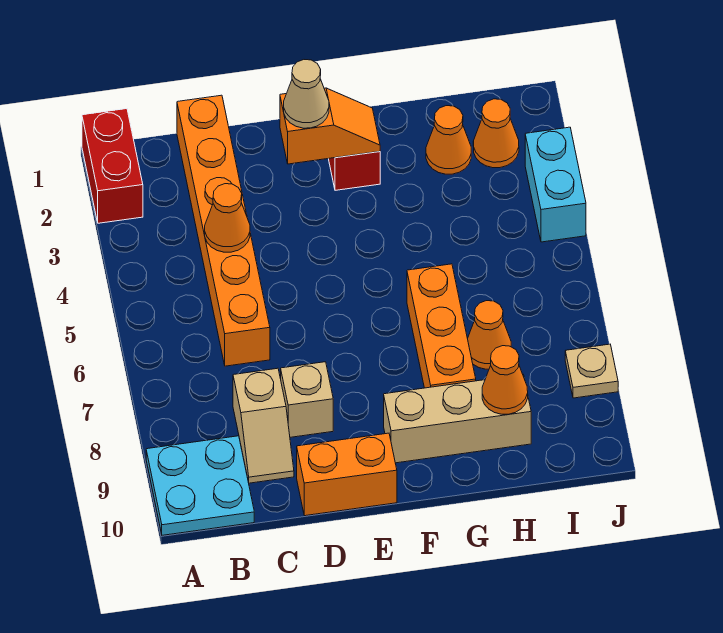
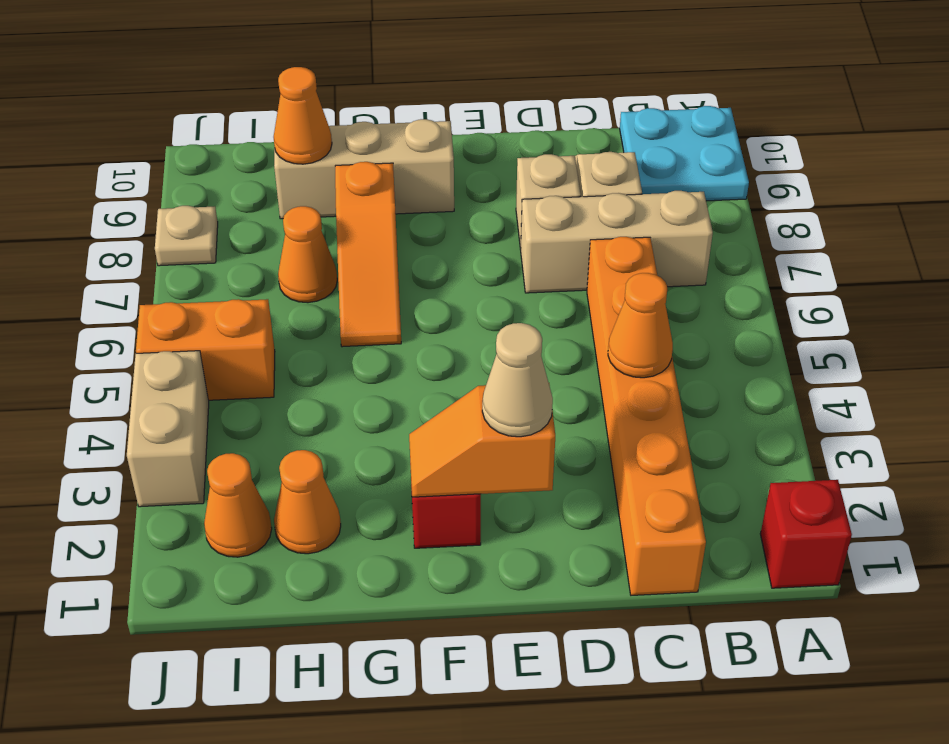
red brick A1:A2 level 1 -> red brick A1 level 1
none -> tan brick B7:D7 level 1
orange brick D10:E10 level 1 -> orange brick I5:J5 level 1
orange brick G6:G8 level 1 -> orange slope G6:G8 level 1 top 8
cyan brick J3:J4 level 1 -> tan brick J3:J4 level 1

